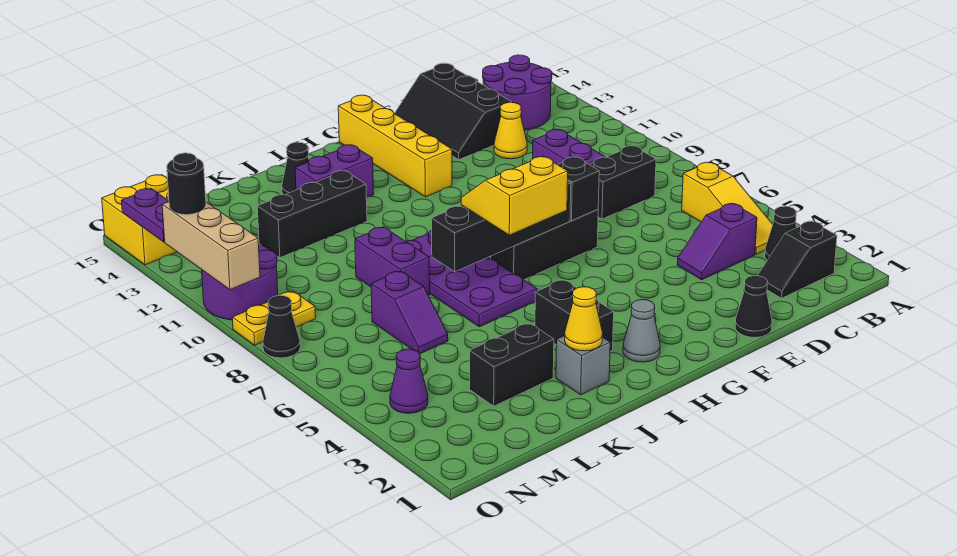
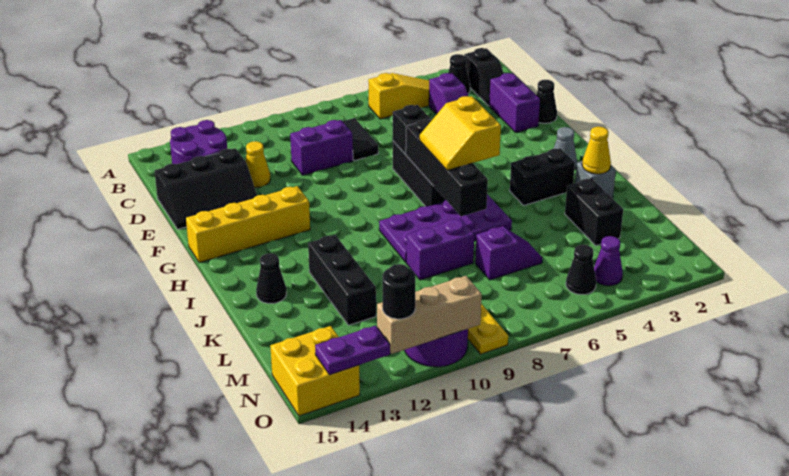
black brick C8:D8 level 1 -> black tile C8:D8 level 1
purple brick I13:J13 level 1 -> purple brick D2:E2 level 1
black cone O8 level 1 -> black cone N5 level 1

